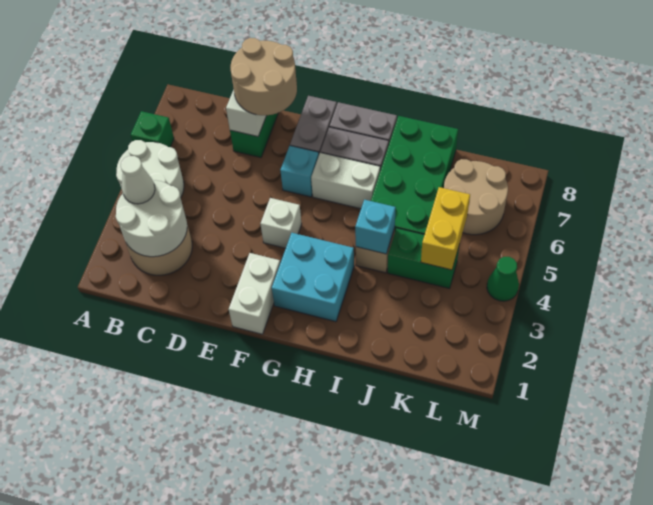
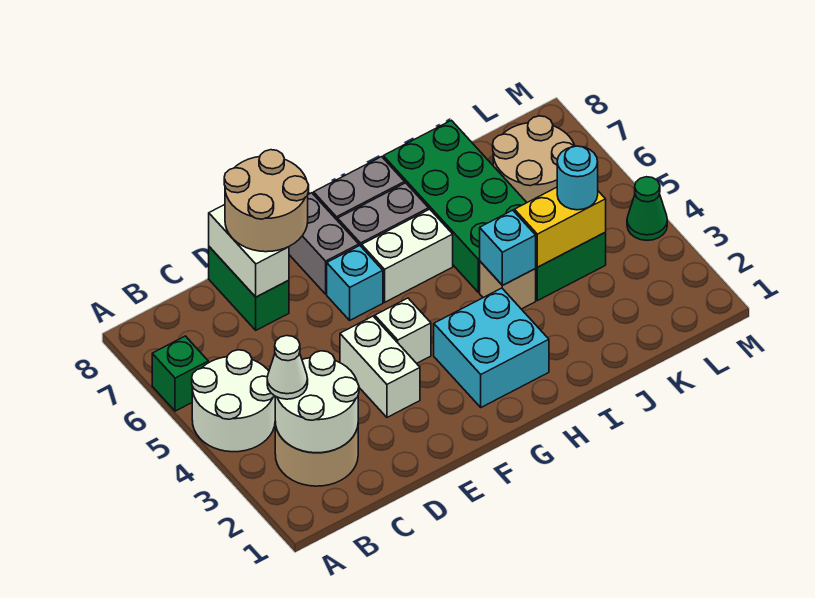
white brick F1:F2 level 1 -> white brick E3:E4 level 1
yellow brick K4:K5 level 2 -> yellow brick J4:K4 level 2
none -> cyan round brick K4 level 3

